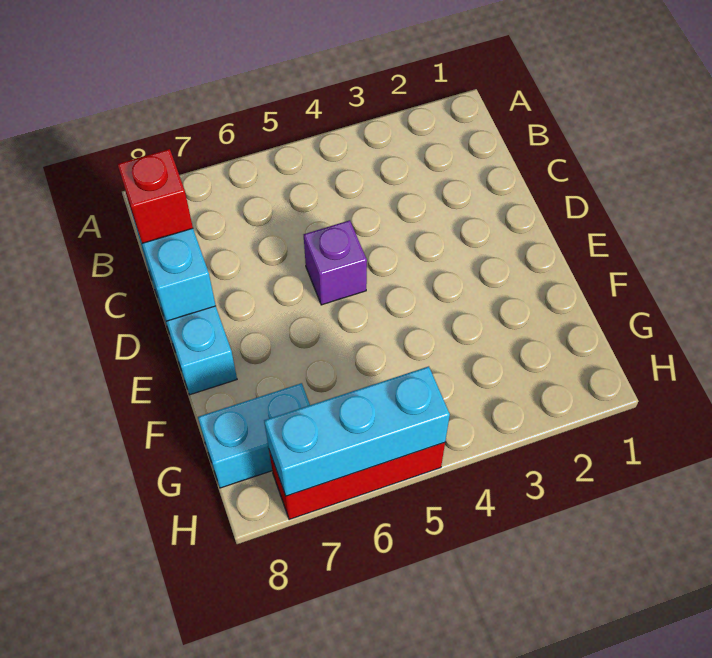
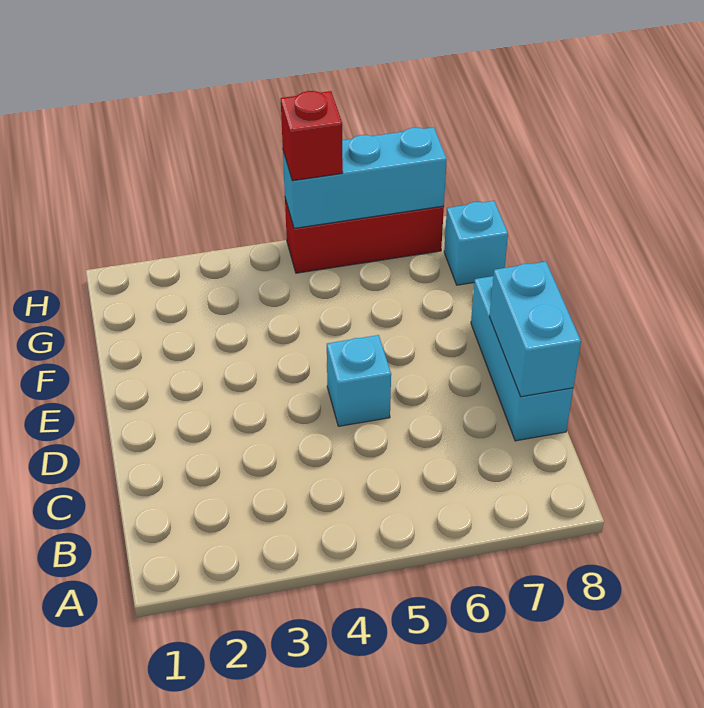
red brick C8 level 3 -> red brick H5 level 3
purple brick D5 level 1 -> cyan brick D5 level 1
cyan brick G7:G8 level 1 -> cyan brick G8 level 1

